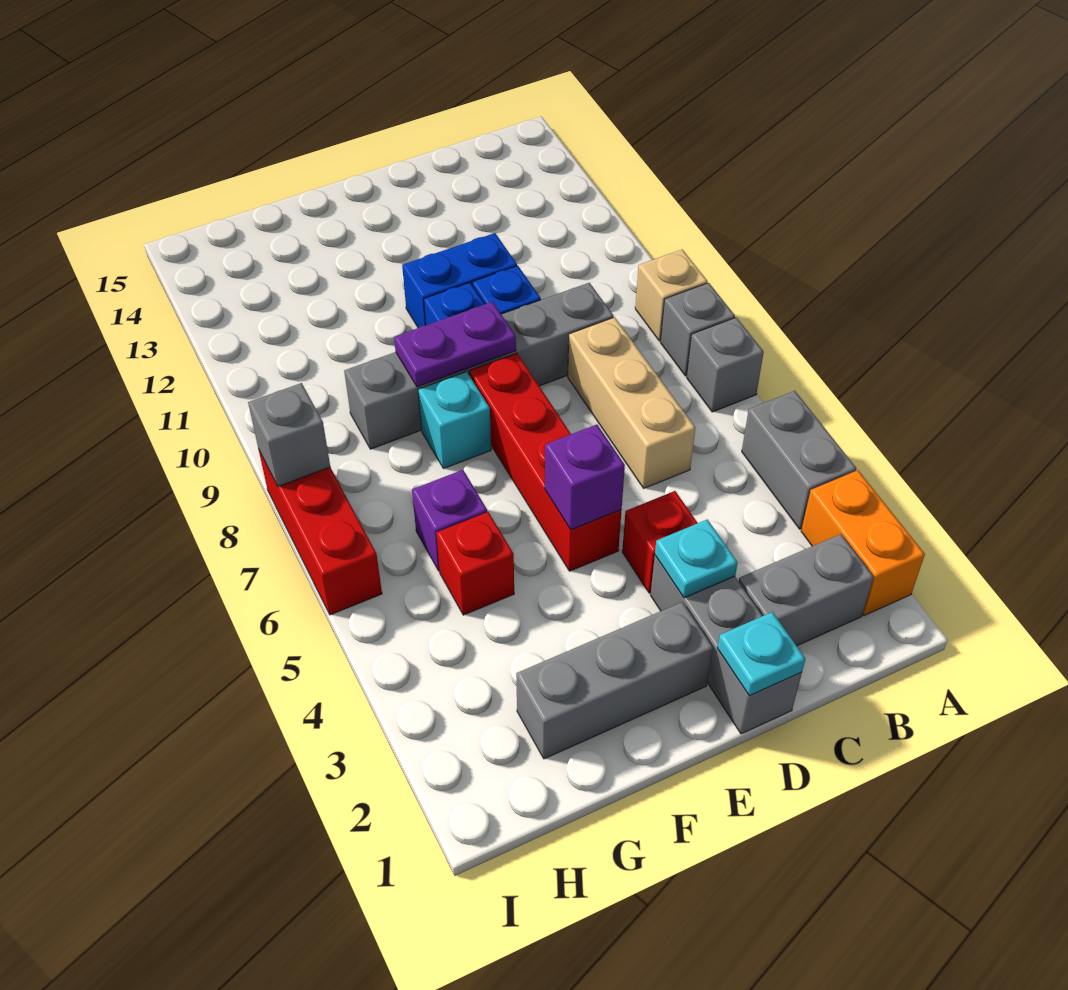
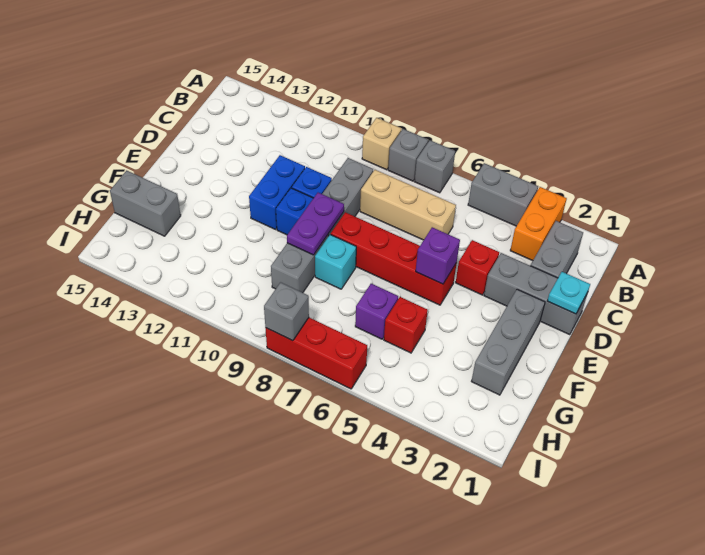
orange brick A2:A3 level 1 -> orange brick A3:B3 level 1
cyan plate D3 level 2 -> none
none -> grey brick G14:G15 level 1

